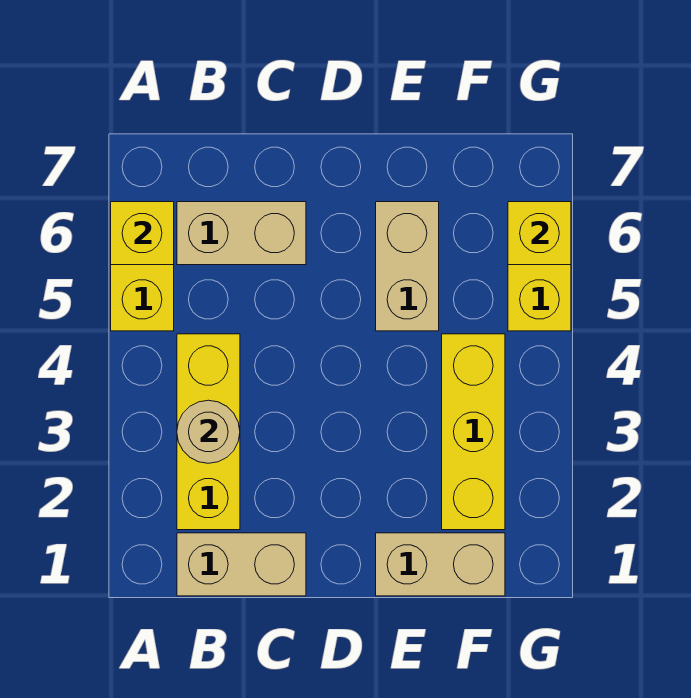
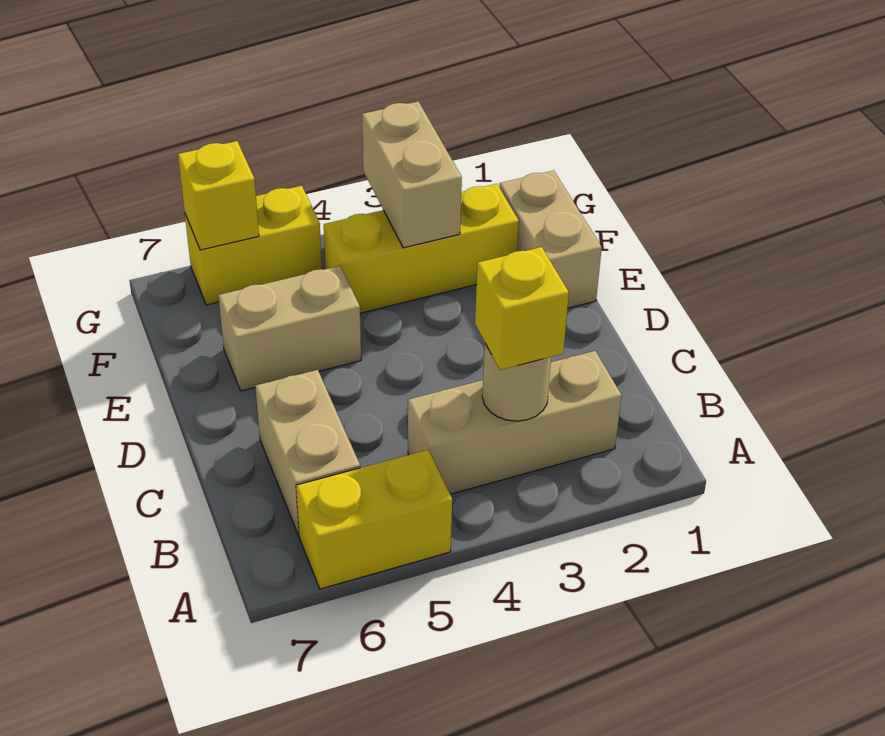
yellow brick A6 level 2 -> yellow brick B3 level 3
tan brick B1:C1 level 1 -> tan brick F3:G3 level 2
yellow brick B2:B4 level 1 -> tan brick B2:B4 level 1

